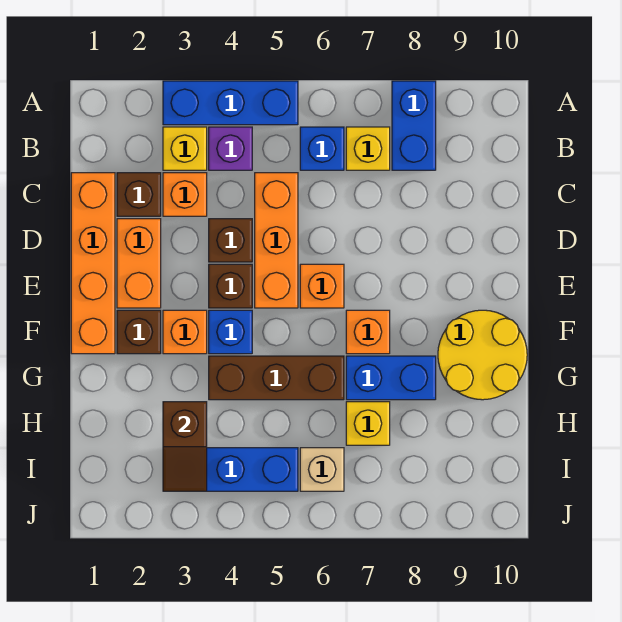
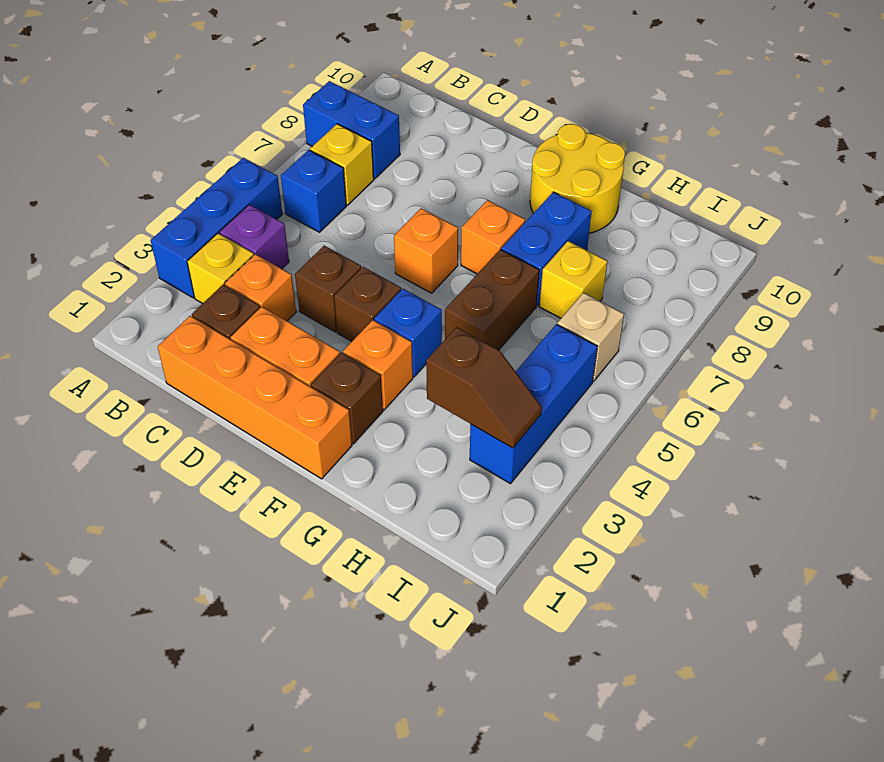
orange brick C5:E5 level 1 -> none
brown brick G4:G6 level 1 -> brown brick G5:G6 level 1

